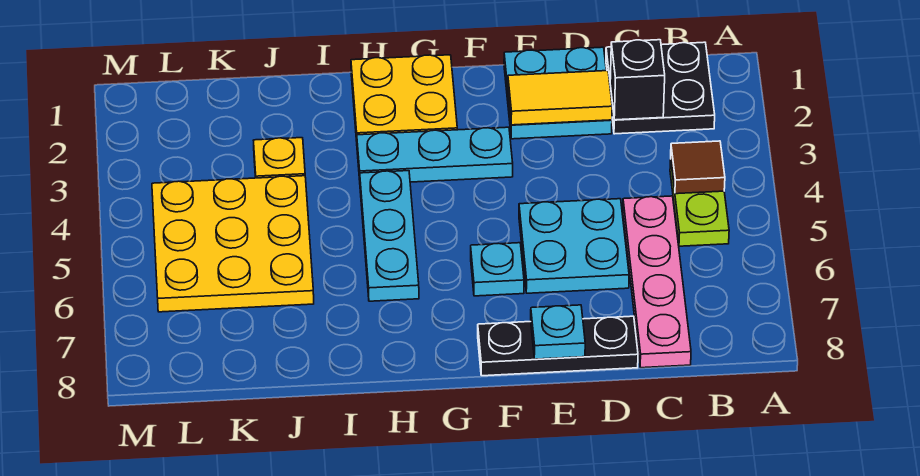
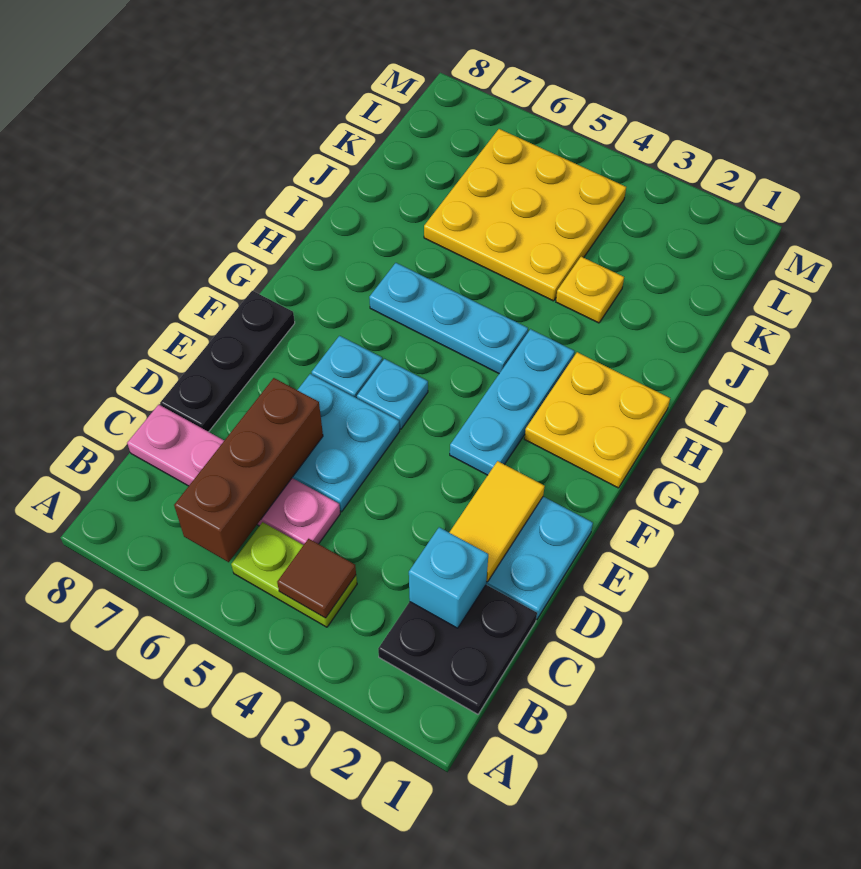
none -> brown brick B6:D6 level 2
black brick C2 level 2 -> cyan brick C2 level 2
cyan plate E8 level 2 -> cyan plate F5 level 1

